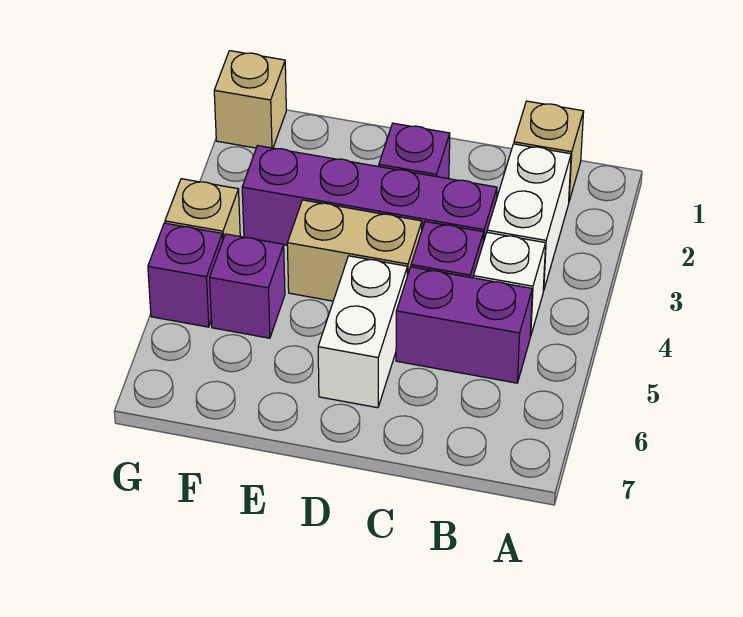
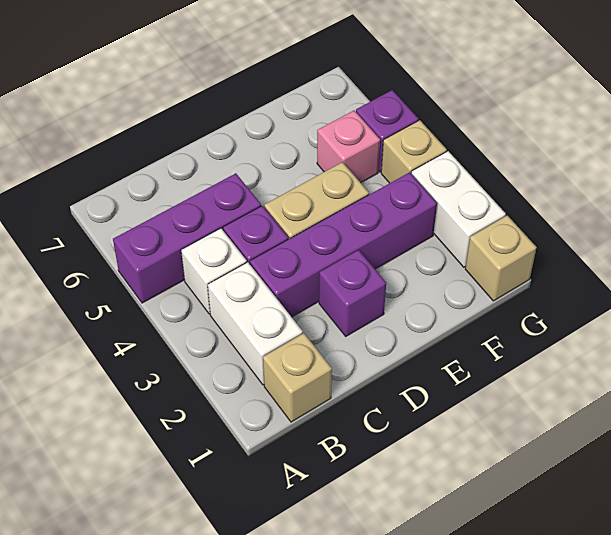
purple brick B5:C5 level 1 -> purple brick A5:C5 level 1
white brick D5:D6 level 1 -> white brick G2:G3 level 1
purple brick F5 level 1 -> pink brick F5 level 1

